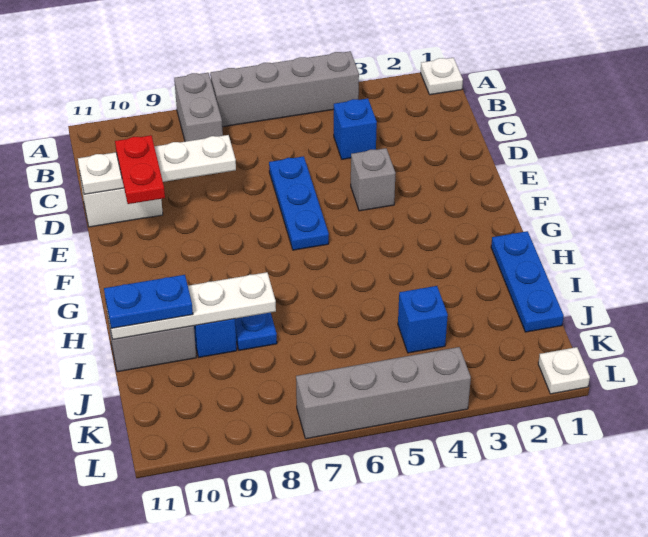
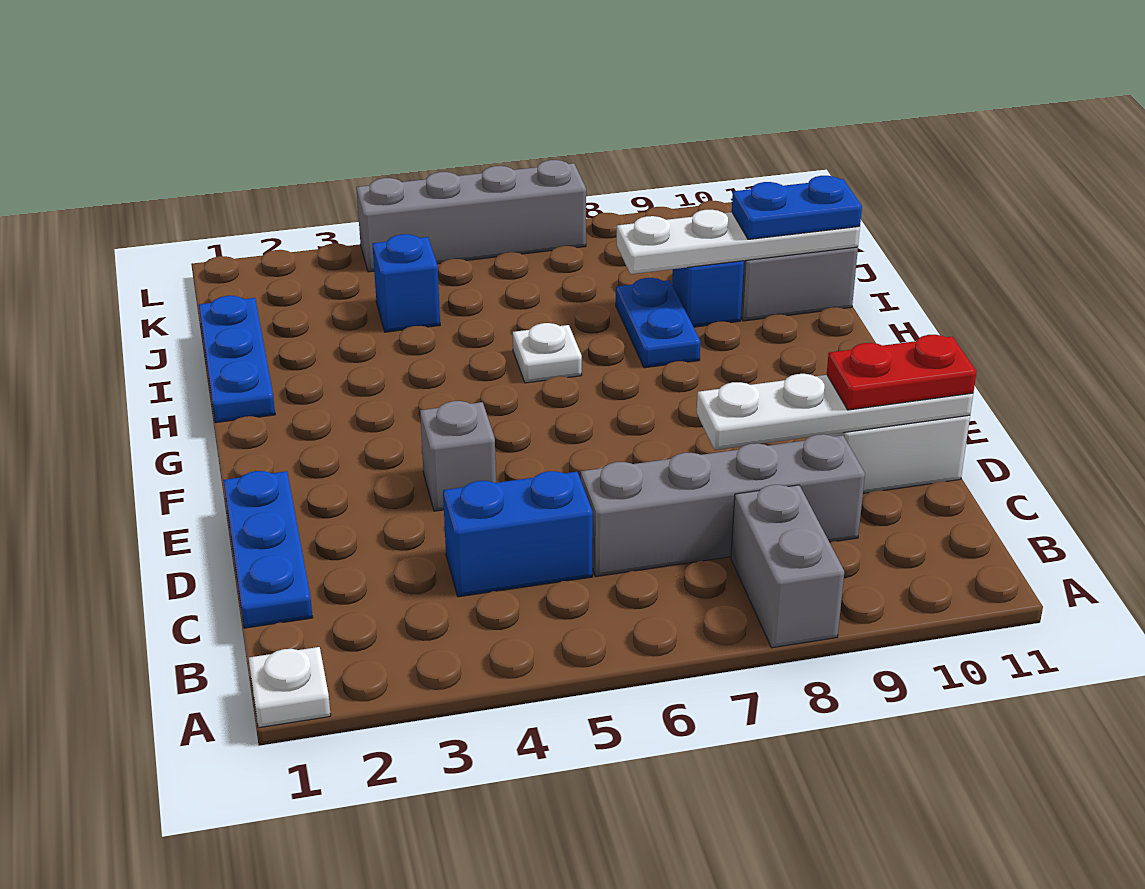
grey brick A4:A7 level 1 -> grey brick C6:C9 level 1
blue brick C4 level 1 -> blue brick C4:C5 level 1
blue plate D6:F6 level 1 -> blue plate C1:E1 level 1
red plate D10:E10 level 3 -> red plate D10:D11 level 3
white plate L1 level 1 -> white plate H6 level 1

